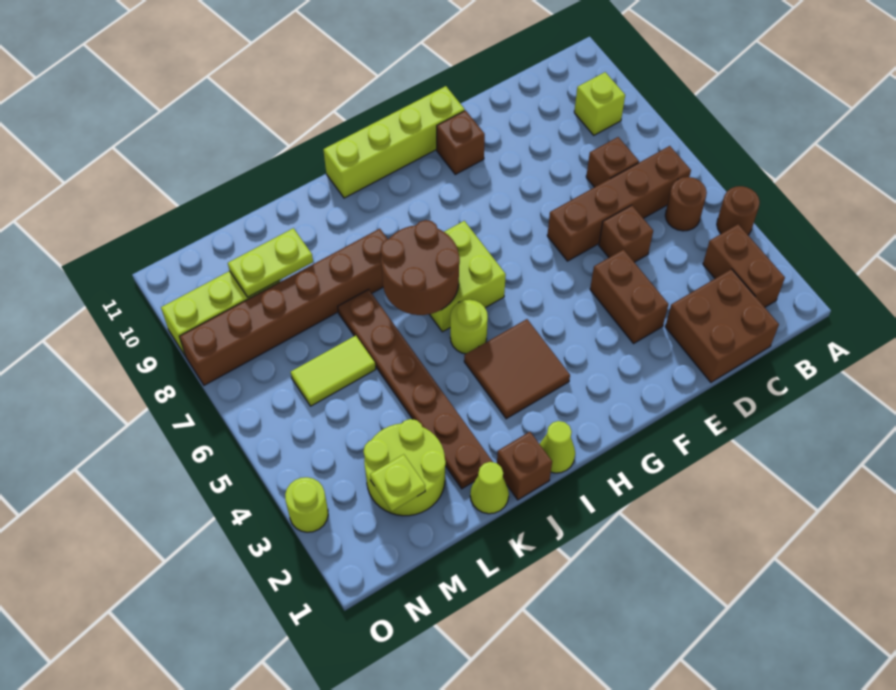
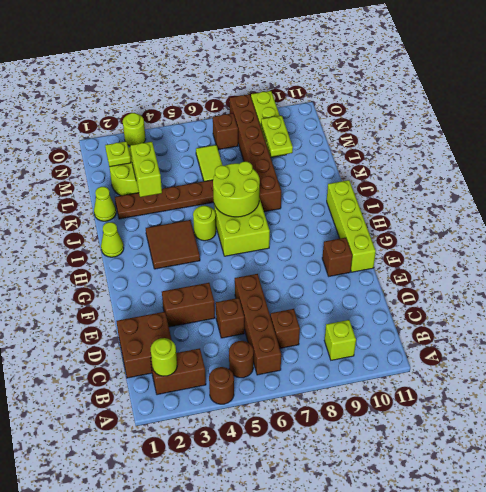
none -> lime round brick B2 level 2
brown round brick I6:J7 level 2 -> lime round brick I6:J7 level 2
brown brick J1 level 1 -> brown brick N7 level 1
none -> lime brick K3:L3 level 2

